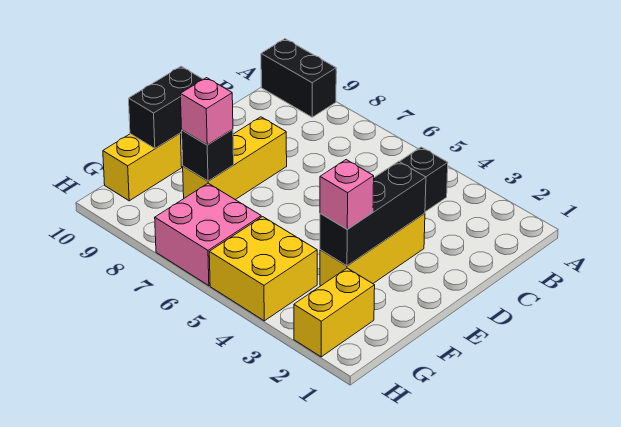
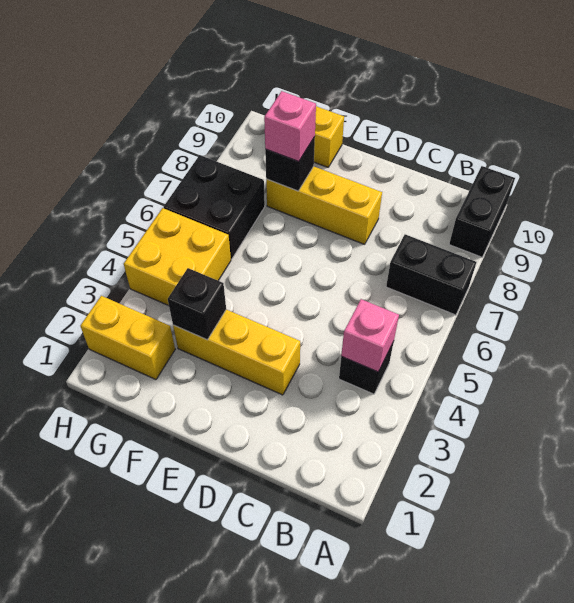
black brick D3:F3 level 2 -> black brick F3 level 2
black brick E10:F10 level 2 -> black brick A7:B7 level 1
pink brick F3 level 3 -> pink brick B4 level 2
pink brick G6:H7 level 1 -> black brick G6:H7 level 1

